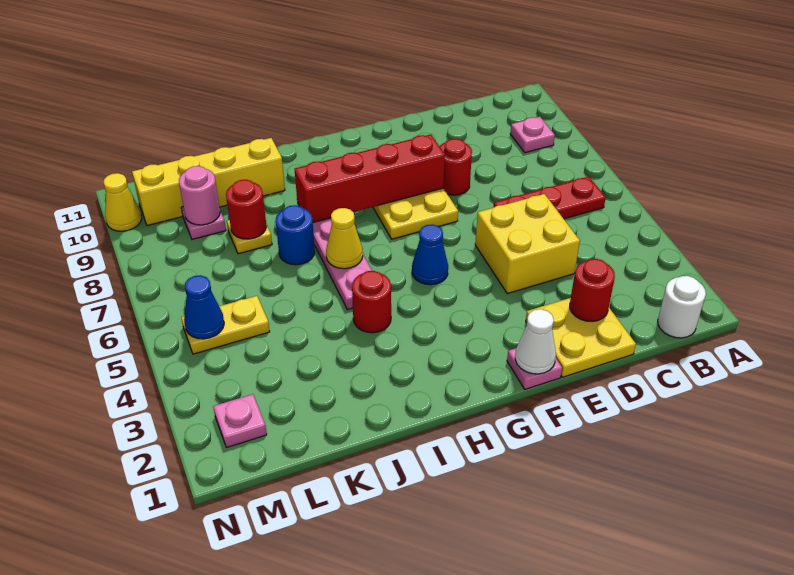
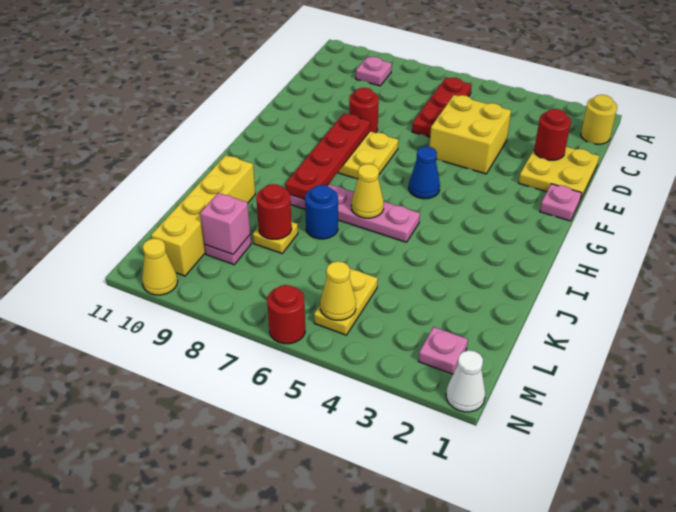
white round brick B1 level 1 -> yellow round brick B1 level 1
white cone F1 level 2 -> white cone N1 level 1
red brick F8:I8 level 2 -> red plate F8:I8 level 2
red round brick I4 level 1 -> red round brick N6 level 1
pink round brick L9 level 2 -> pink brick L9 level 2
blue cone M5 level 2 -> yellow cone M5 level 2

